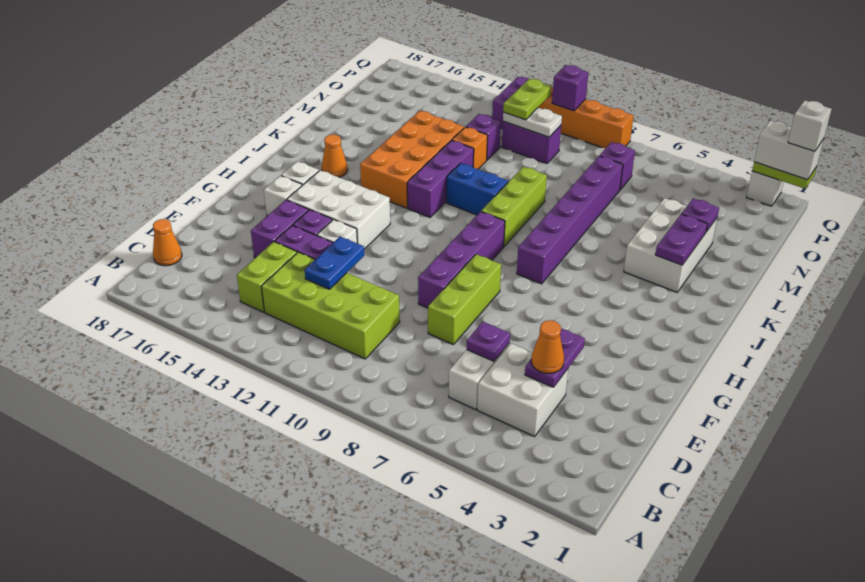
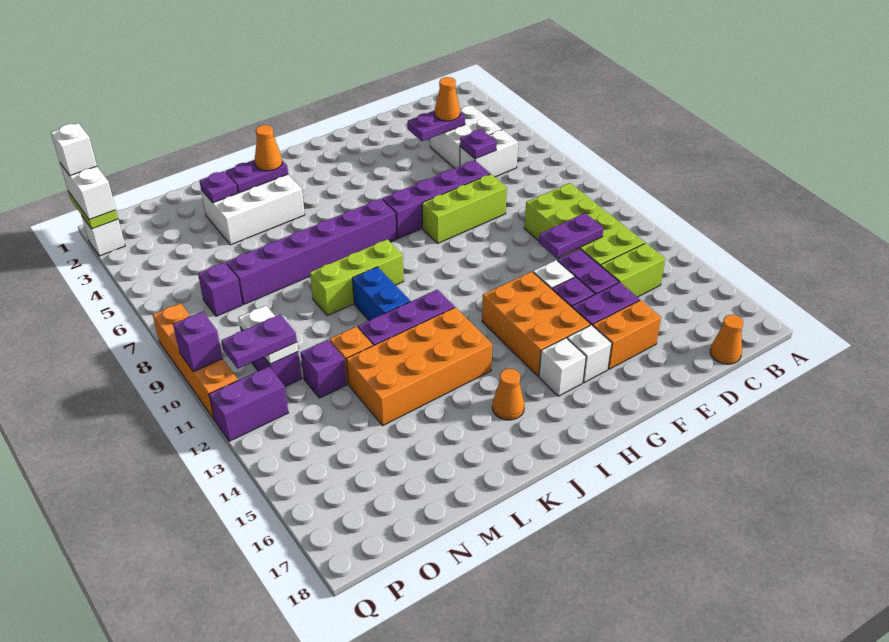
blue plate D12:E12 level 2 -> purple plate D12:E12 level 2
none -> orange brick E16:F16 level 1
purple brick F9:I9 level 1 -> purple brick E7:H7 level 1
white brick G13:H15 level 1 -> orange brick G13:H15 level 1
none -> orange cone K3 level 3
lime plate O11:P11 level 3 -> purple plate O11:P11 level 3

